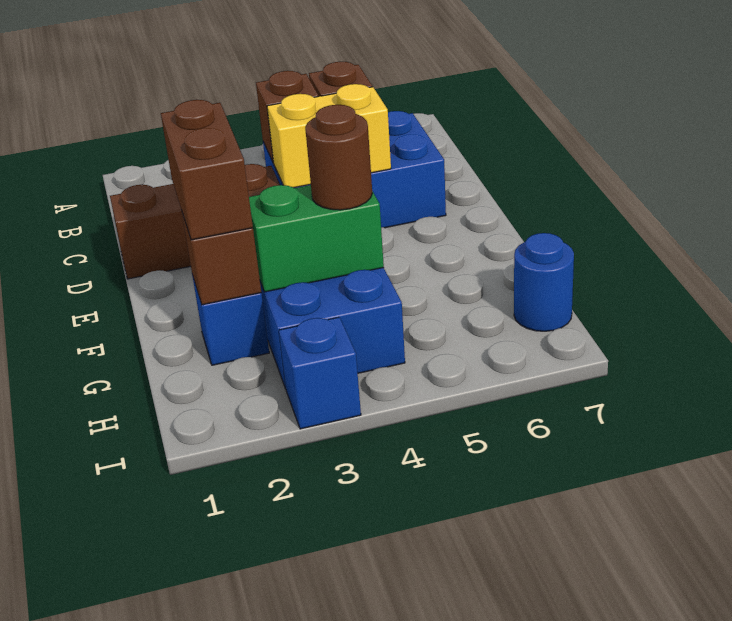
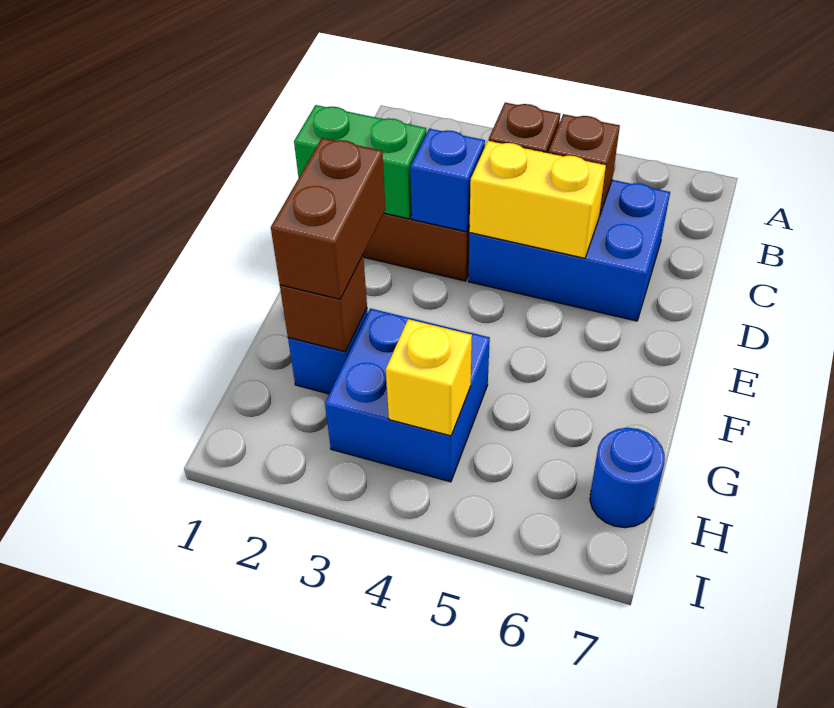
green brick G3:G4 level 2 -> green brick D1:D2 level 2
brown round brick G4 level 3 -> none
none -> yellow brick H4 level 2
blue brick I3 level 1 -> blue brick D3 level 2

